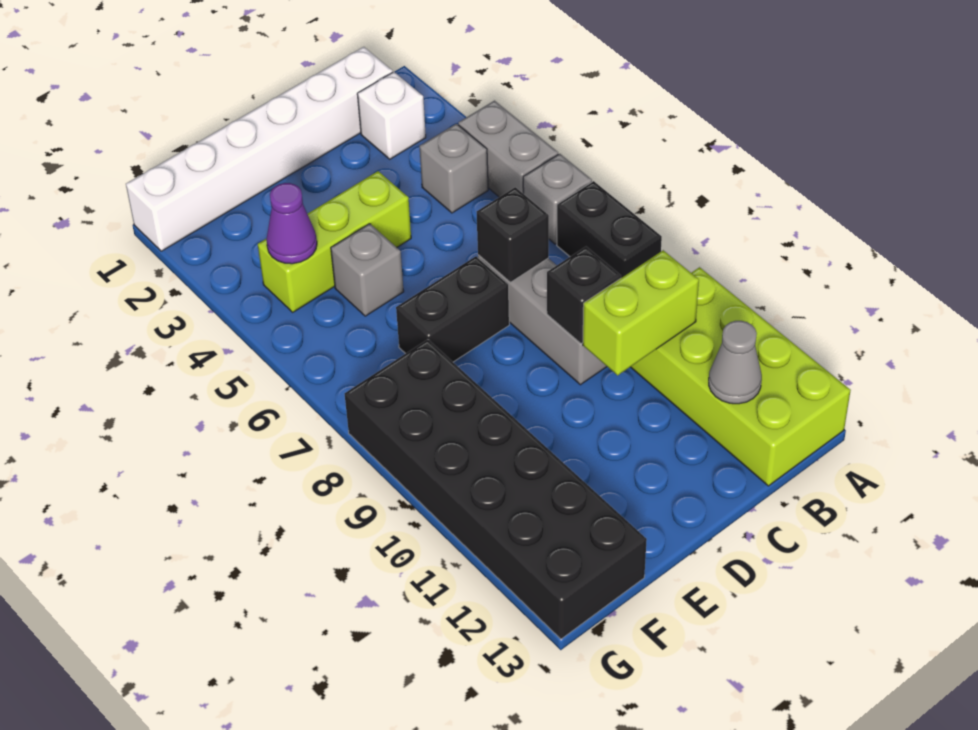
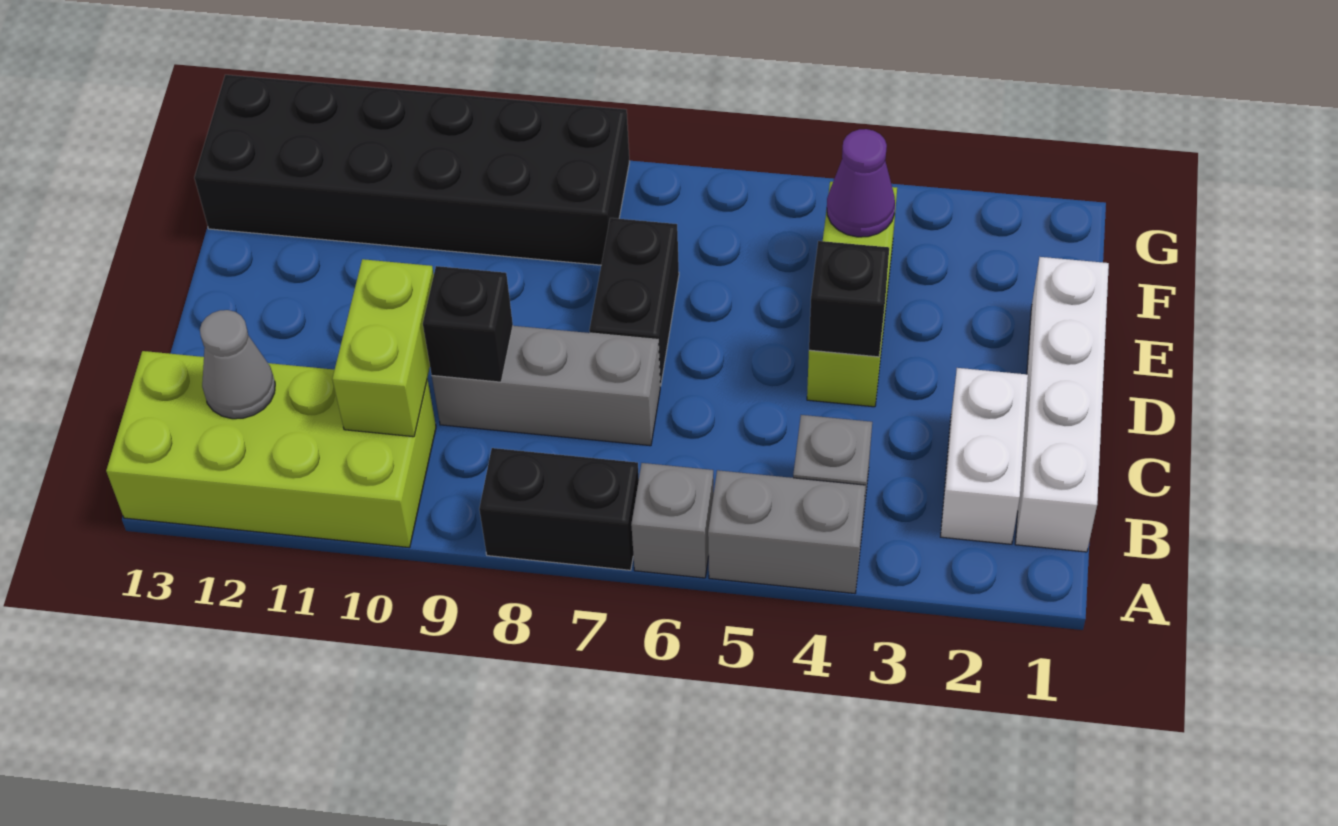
white brick B1:G1 level 1 -> white brick B1:E1 level 1
white brick B2 level 1 -> white brick B2:C2 level 1
black brick C7 level 2 -> black brick D4 level 2
grey brick E5 level 1 -> none

